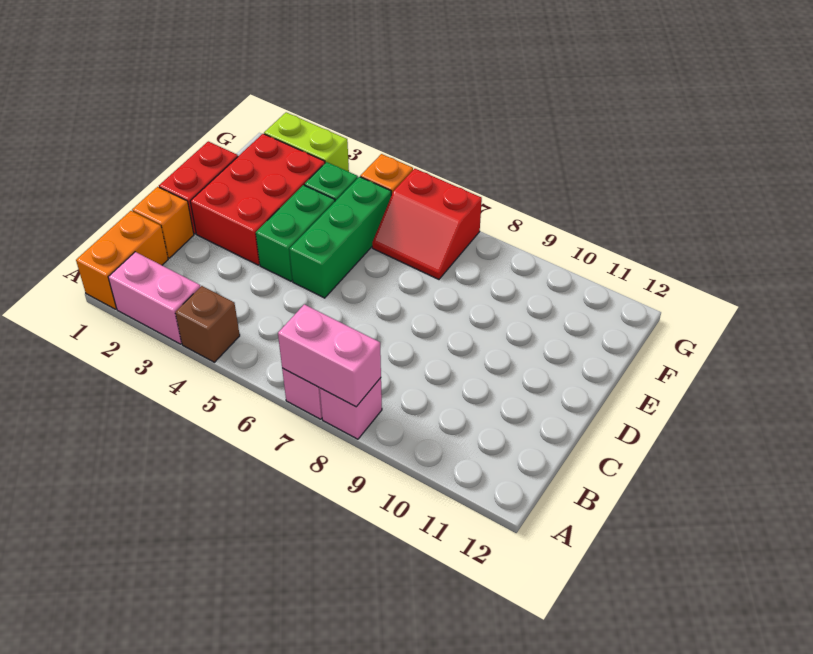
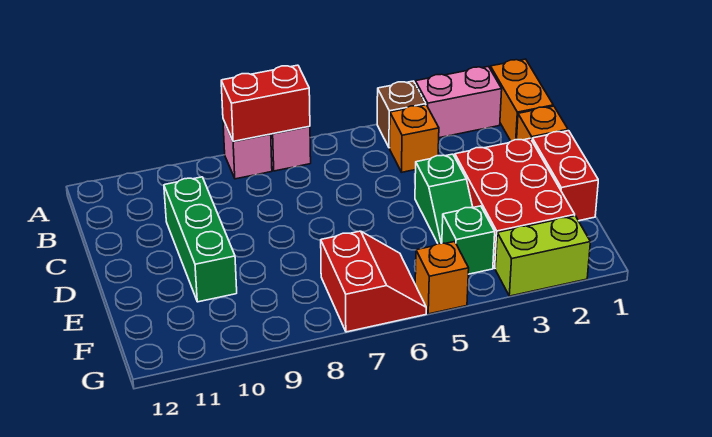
pink brick A7:A8 level 2 -> red brick A7:A8 level 2
none -> orange brick B4 level 1
green brick D4:E4 level 1 -> green slope D4:E4 level 1 top D
green brick D5:F5 level 1 -> green brick C10:E10 level 1
red slope F6:G7 level 1 top G -> red slope F6:G7 level 1 top 7

